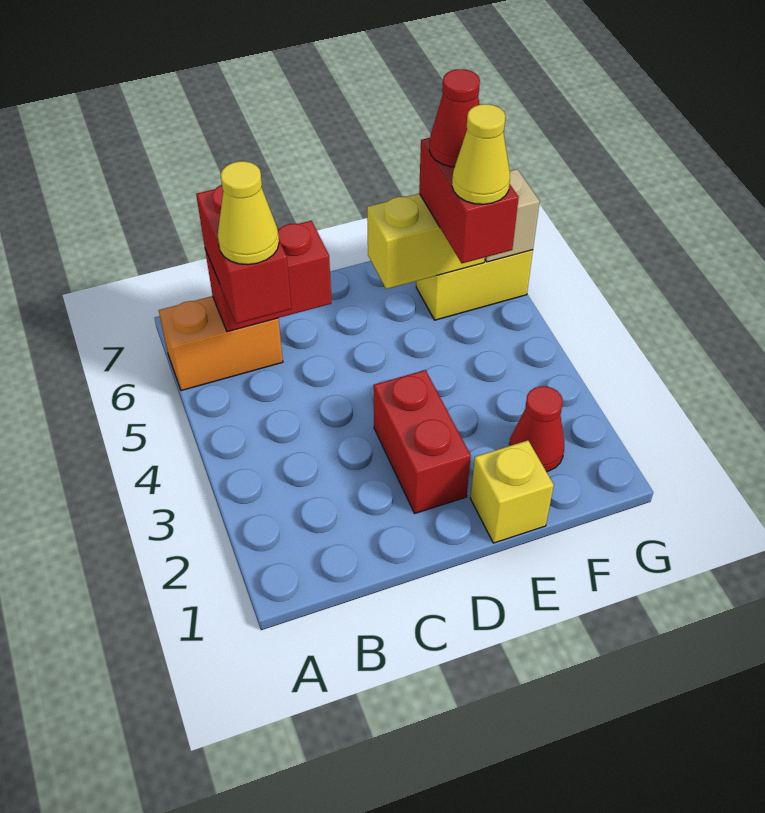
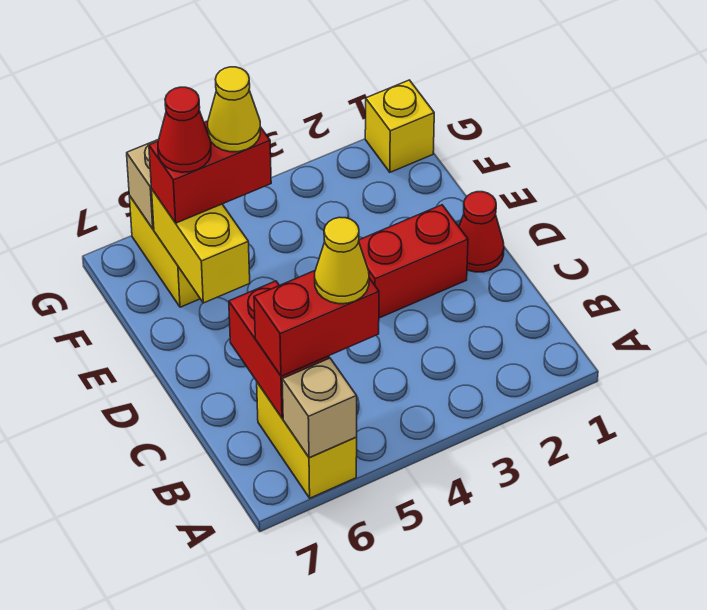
orange brick A6:B6 level 1 -> yellow brick A6:B6 level 1
none -> tan brick A6 level 2
yellow brick E1 level 1 -> yellow brick G1 level 1
red cone F2 level 1 -> red cone D1 level 1

